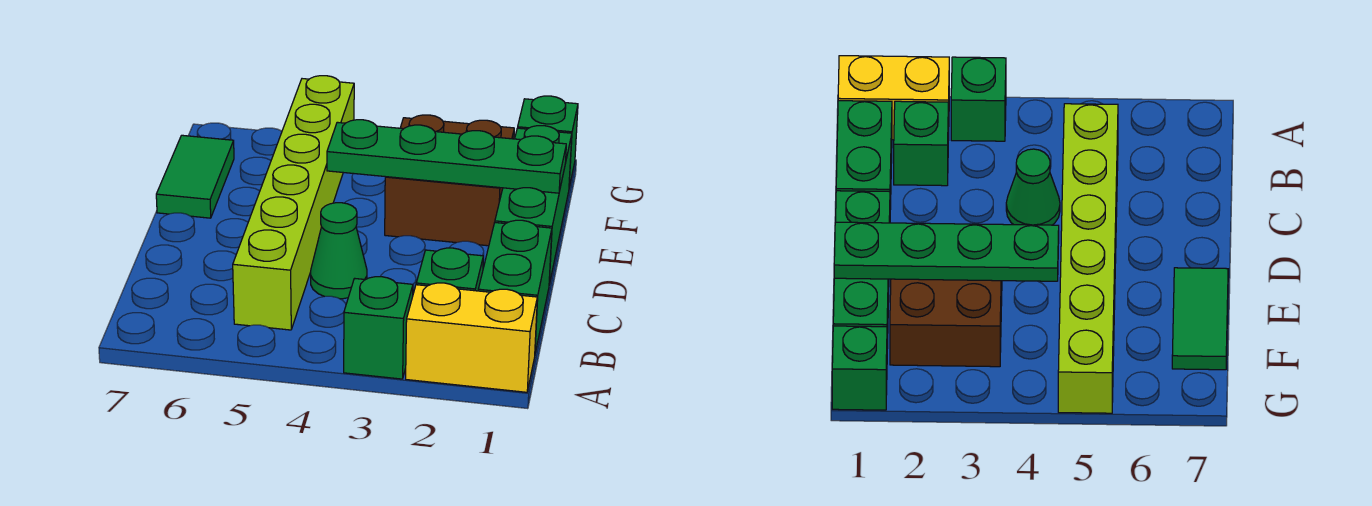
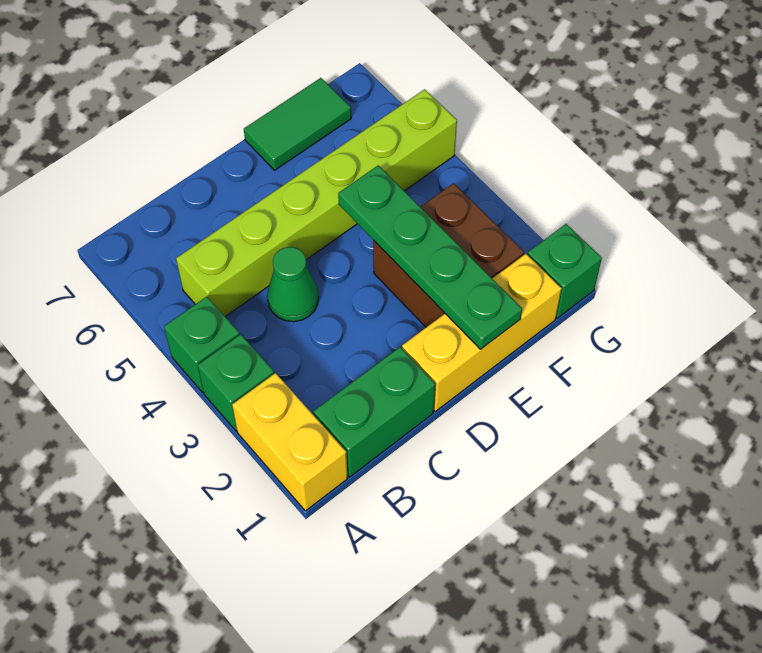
green brick B2 level 1 -> green brick A4 level 1
green brick D1:F1 level 1 -> yellow brick D1:F1 level 1

